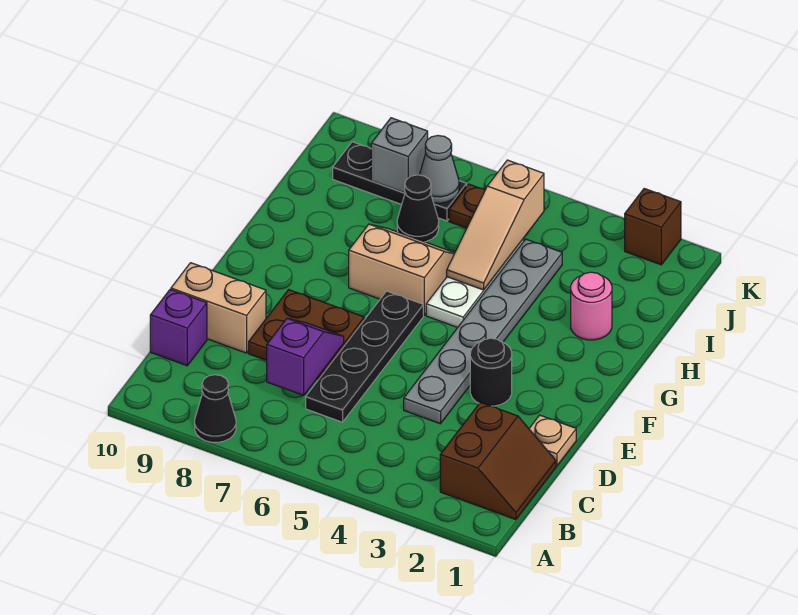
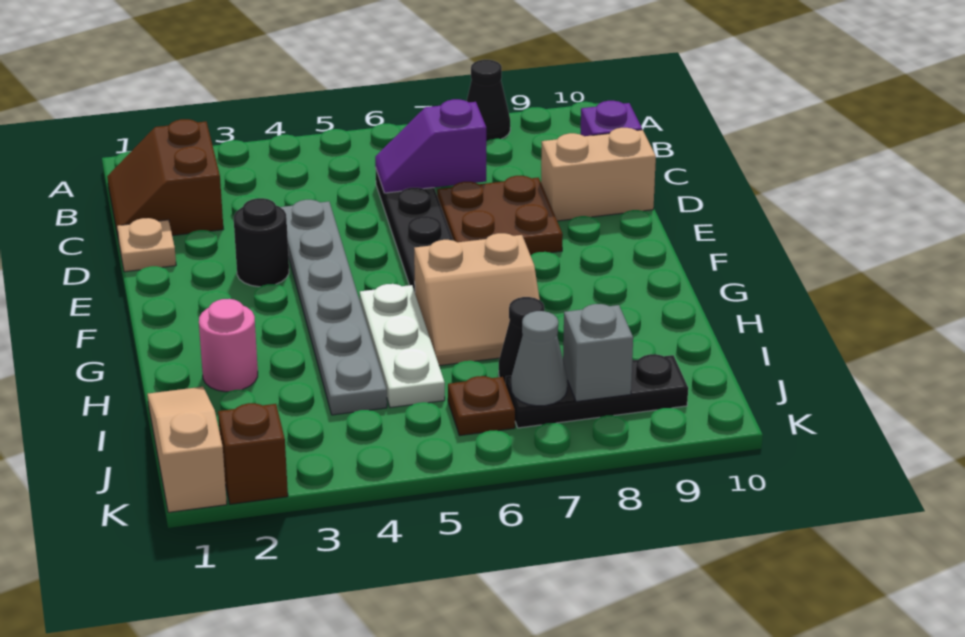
purple slope C7:D7 level 2 top C -> purple slope C6:C7 level 2 top 7
tan slope H5:J5 level 2 top J -> tan slope I1:K1 level 1 top K

